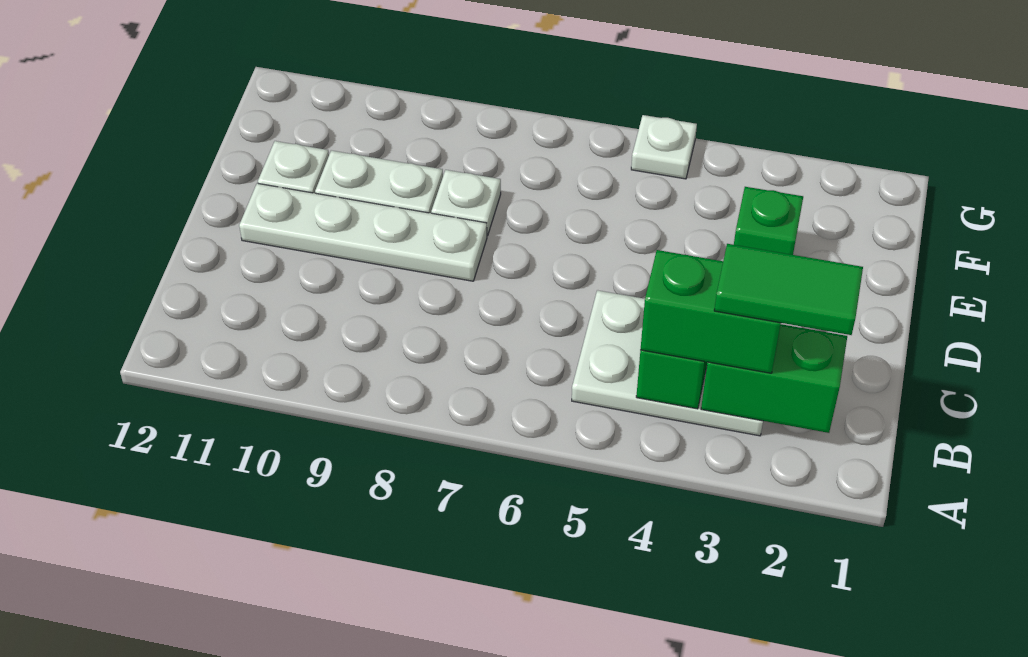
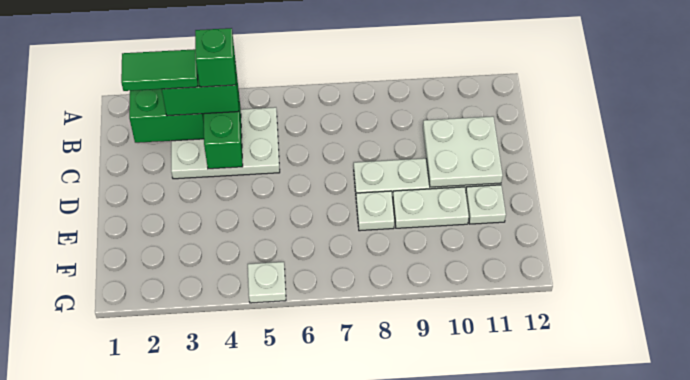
none -> white plate C10:D11 level 2
green brick E3 level 1 -> green brick B4 level 4

